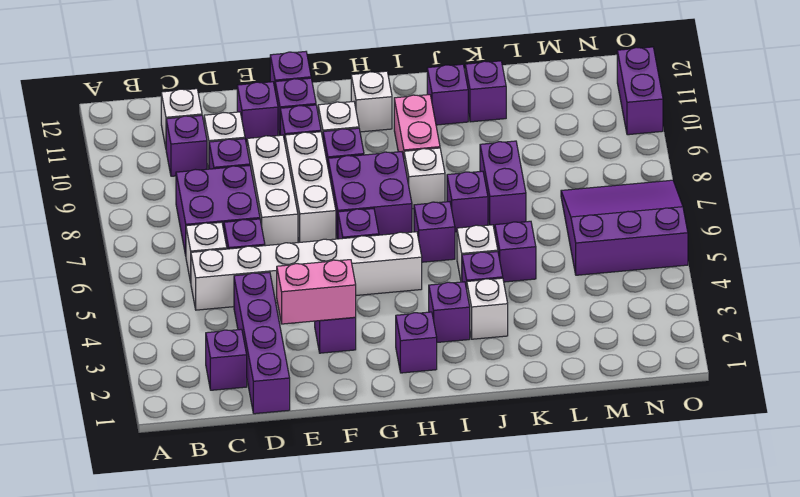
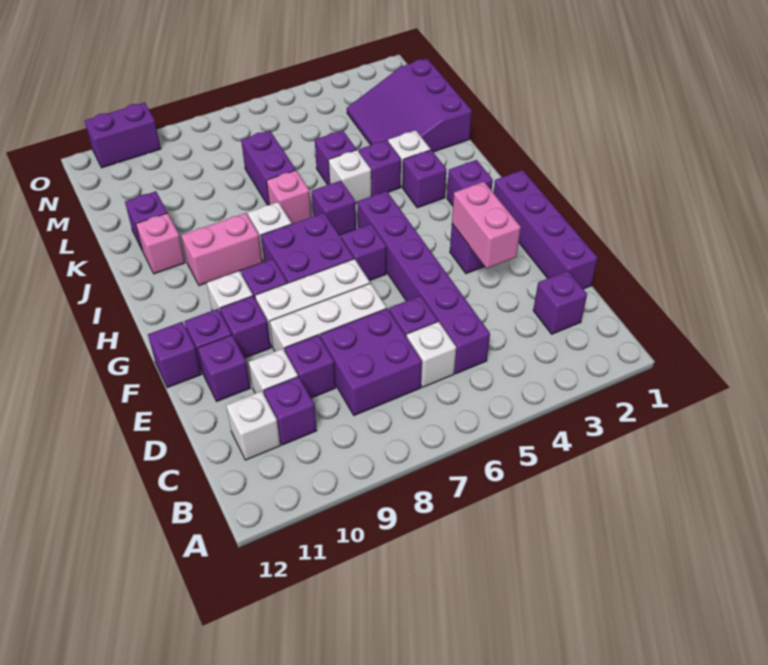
white brick C5:H5 level 1 -> purple brick C5:H5 level 1
purple brick D1:D4 level 1 -> purple brick D1:G1 level 1
white brick H11 level 1 -> none
purple brick J7 level 1 -> pink brick J7 level 1
purple brick J11 level 1 -> pink brick J11 level 1
purple brick K7:K8 level 1 -> purple brick K7:L7 level 1
purple slope M5:O7 level 1 top 5 -> purple slope K1:M3 level 1 top 1

